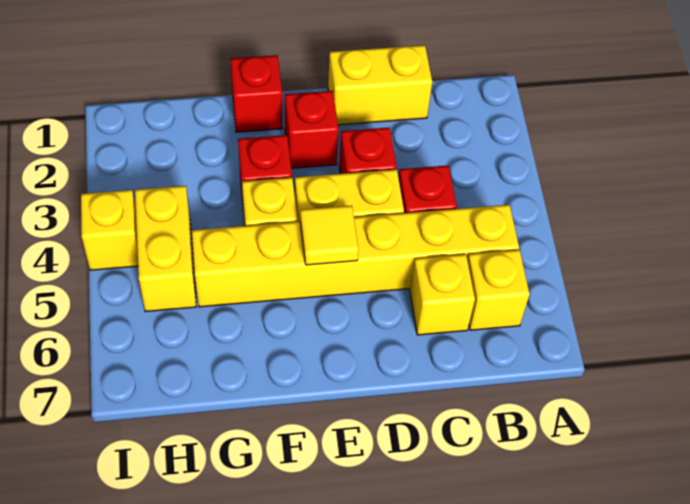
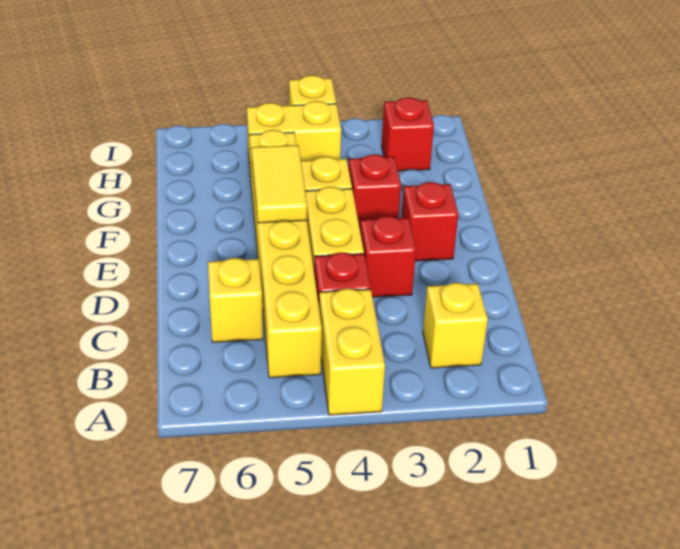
yellow brick B6 level 1 -> yellow brick B2 level 1
yellow brick C1:D1 level 1 -> yellow brick A4:B4 level 1
yellow tile E5 level 2 -> yellow tile E5:F5 level 2
red brick F1 level 1 -> red brick H2 level 1

